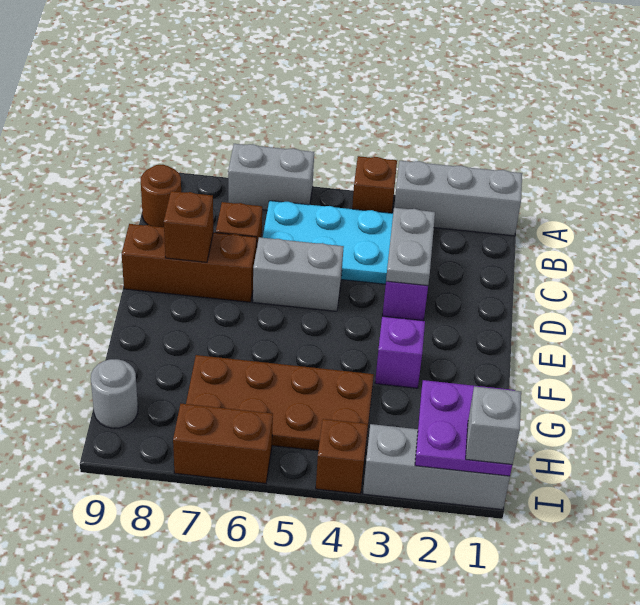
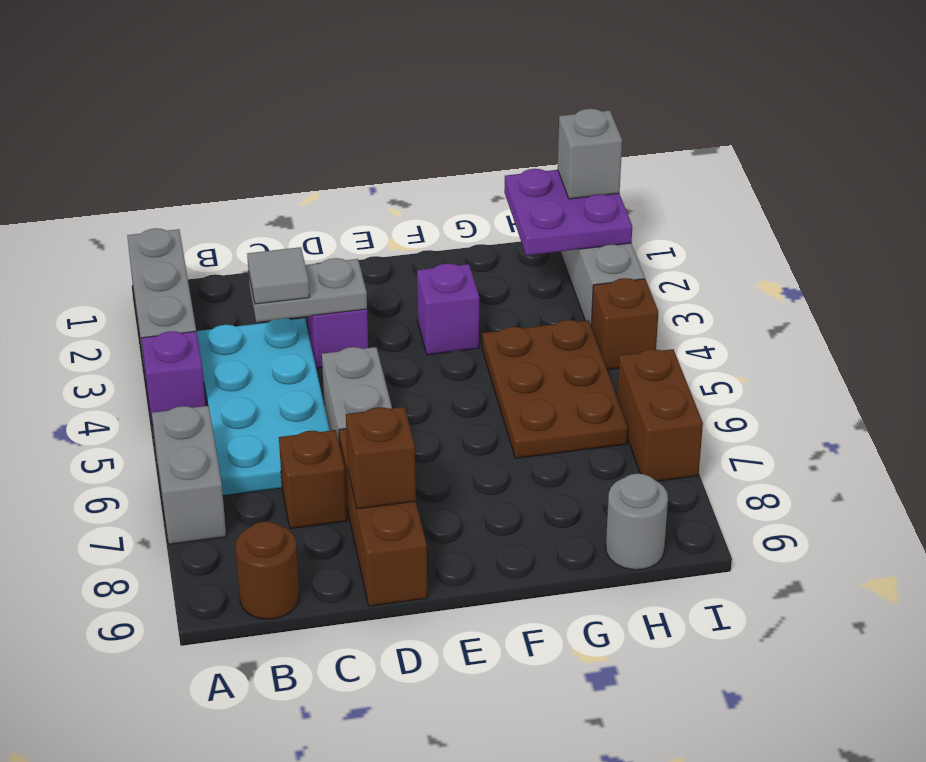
brown brick A4 level 1 -> purple brick A4 level 1
none -> grey tile C3 level 3
brown plate G4:H7 level 1 -> brown plate G4:H6 level 1

